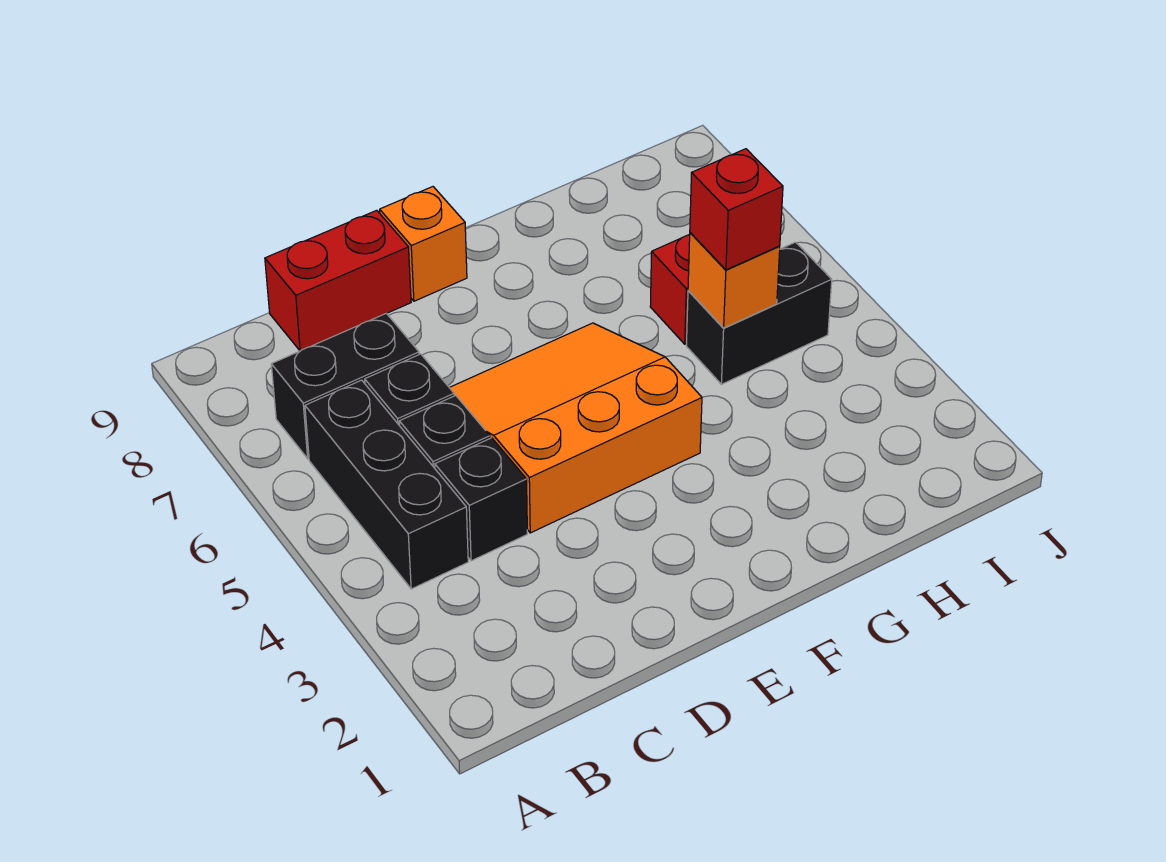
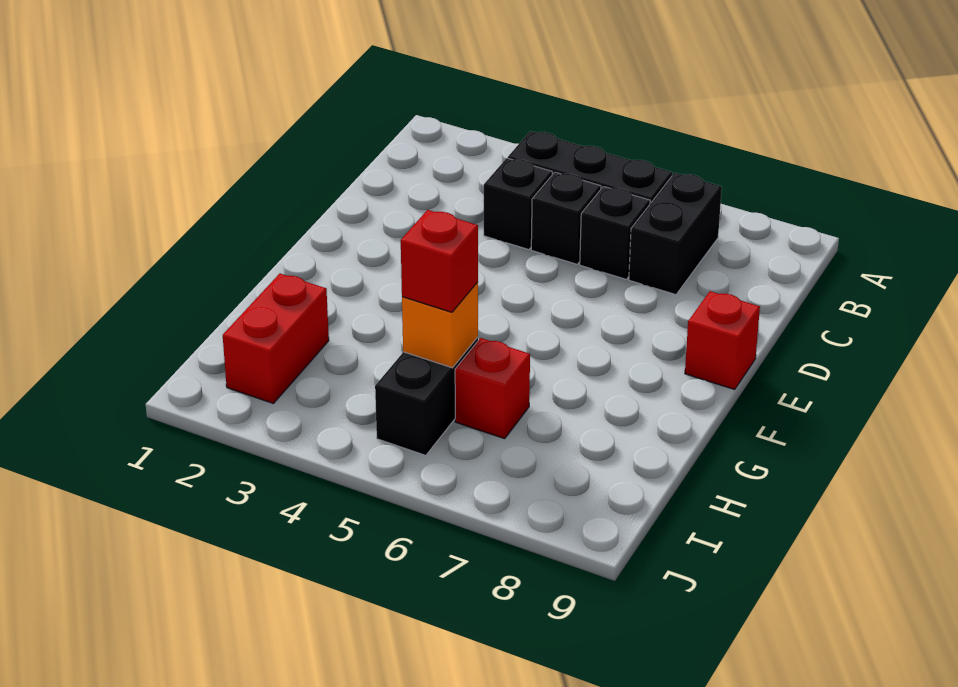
red brick C9:D9 level 1 -> red brick H2:I2 level 1
orange slope D4:F6 level 1 top 4 -> none
orange brick E9 level 1 -> red brick E9 level 1

